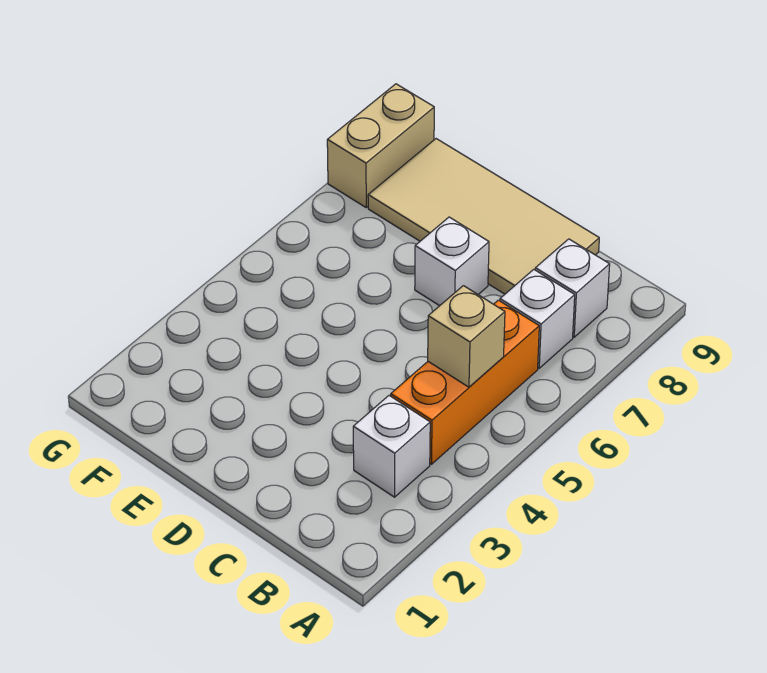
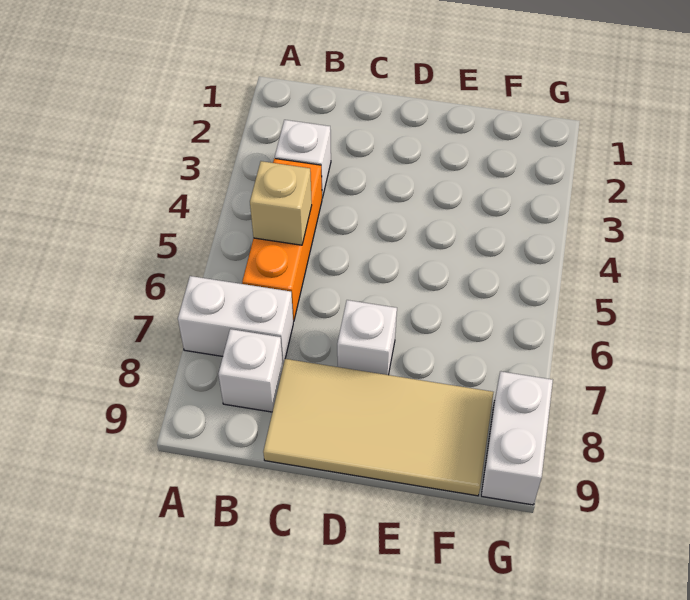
white brick B7 level 1 -> white brick A7:B7 level 1
tan brick G8:G9 level 1 -> white brick G8:G9 level 1

